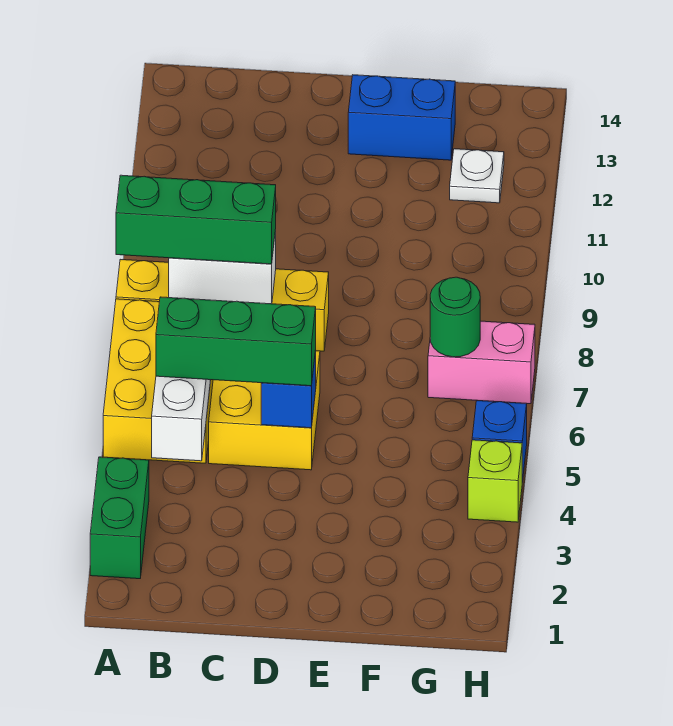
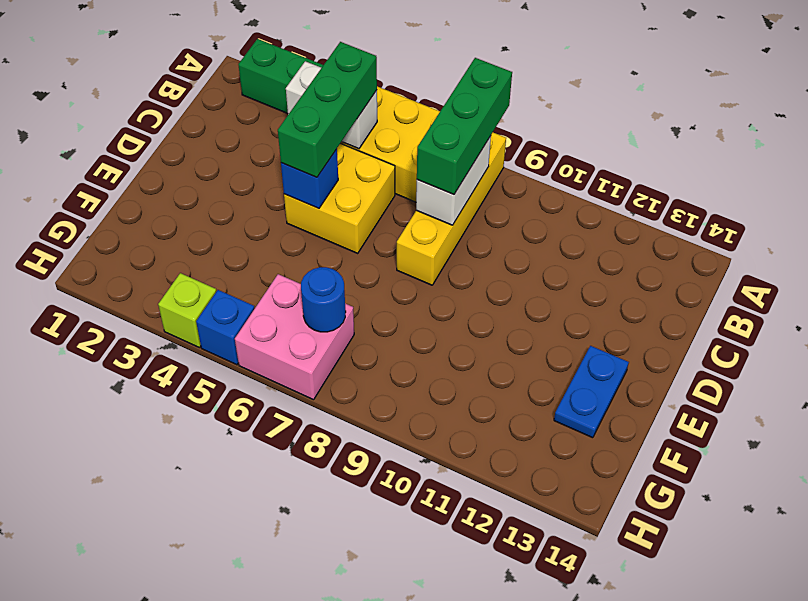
blue brick E13:F13 level 1 -> blue plate E13:F13 level 1
pink brick G7:H7 level 1 -> pink brick G6:H7 level 1
green round brick G7 level 2 -> blue round brick G7 level 2
white plate G12 level 1 -> none

